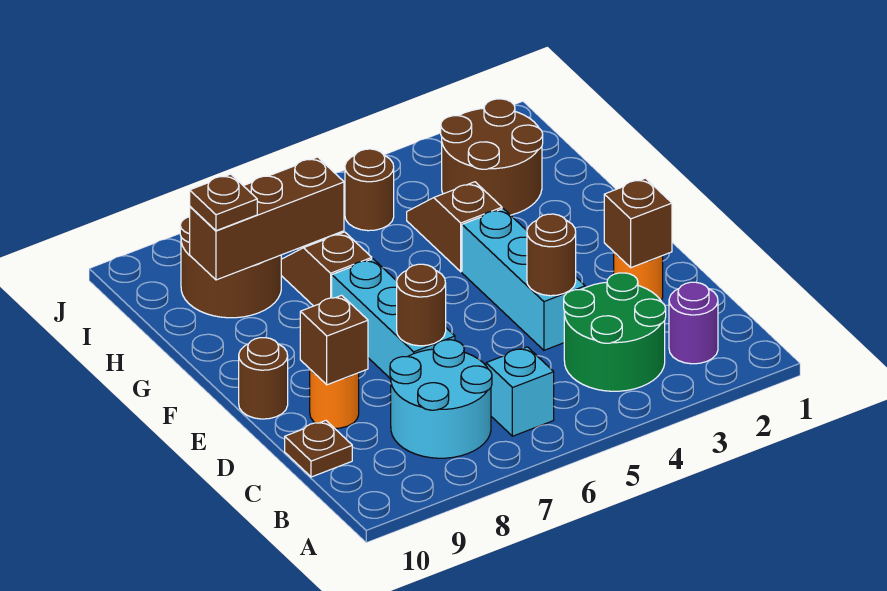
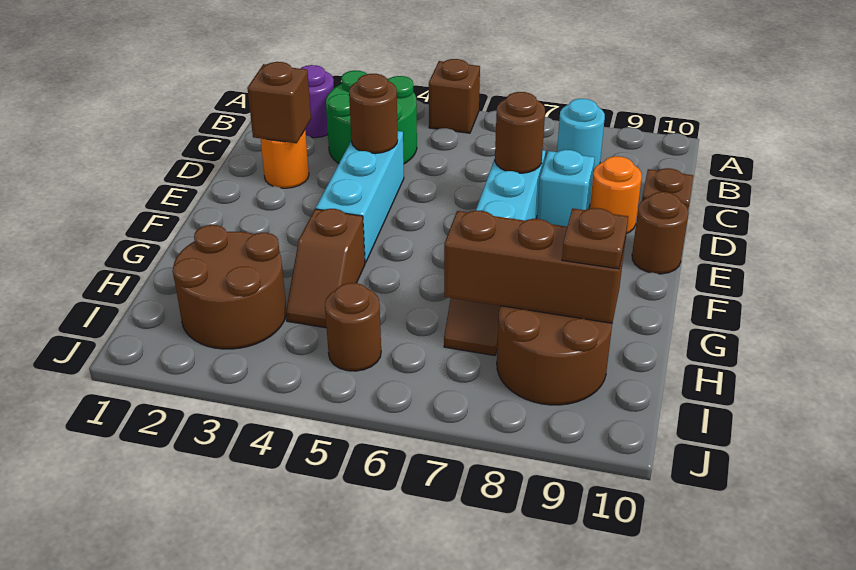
cyan brick B6 level 1 -> cyan brick D8 level 1
cyan round brick B7:C8 level 1 -> cyan round brick B8 level 1
brown brick D9 level 2 -> brown brick A5 level 1

